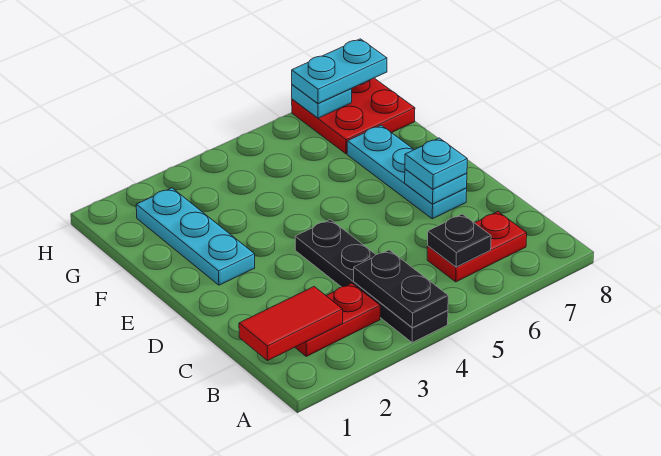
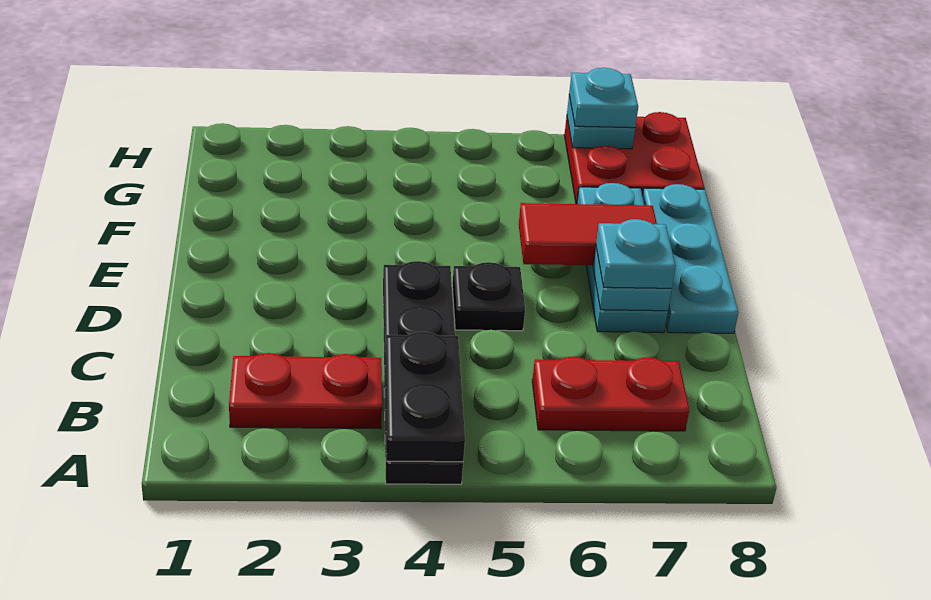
red tile B1:B2 level 2 -> red tile E6:E7 level 2
black plate B6 level 2 -> black plate D5 level 1
cyan plate E2:G2 level 1 -> cyan plate D8:F8 level 1
cyan plate H7:H8 level 3 -> cyan plate H7 level 3

